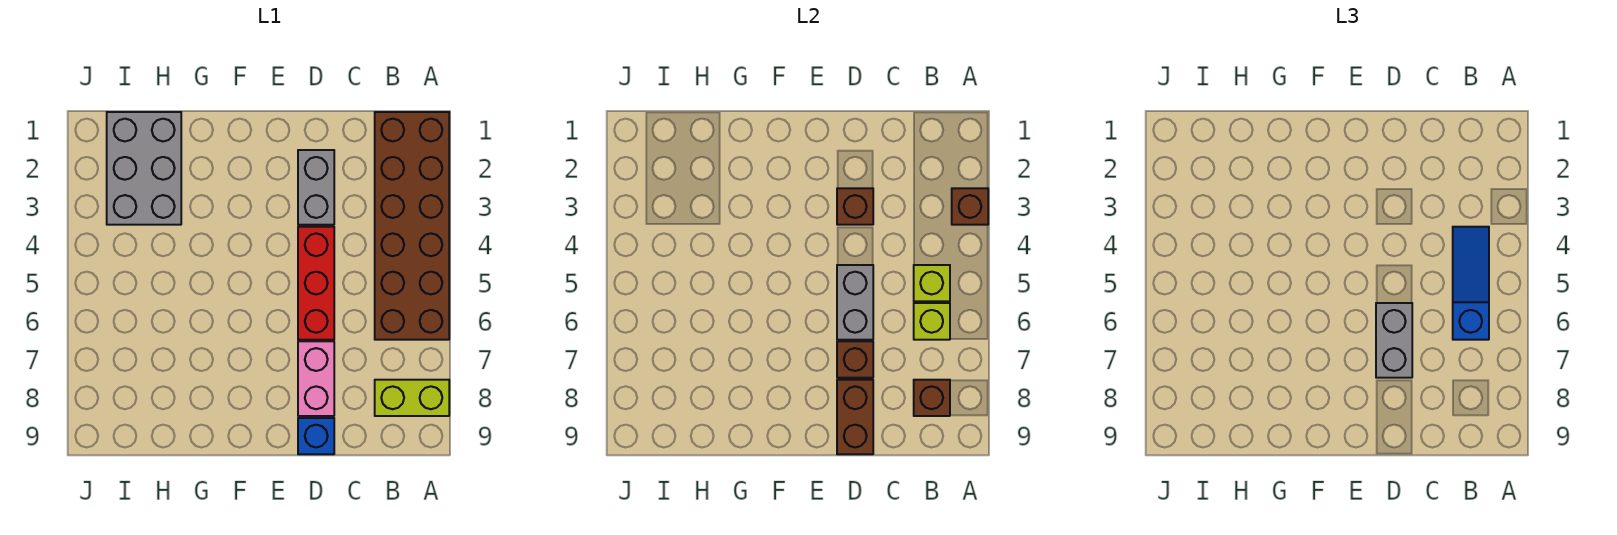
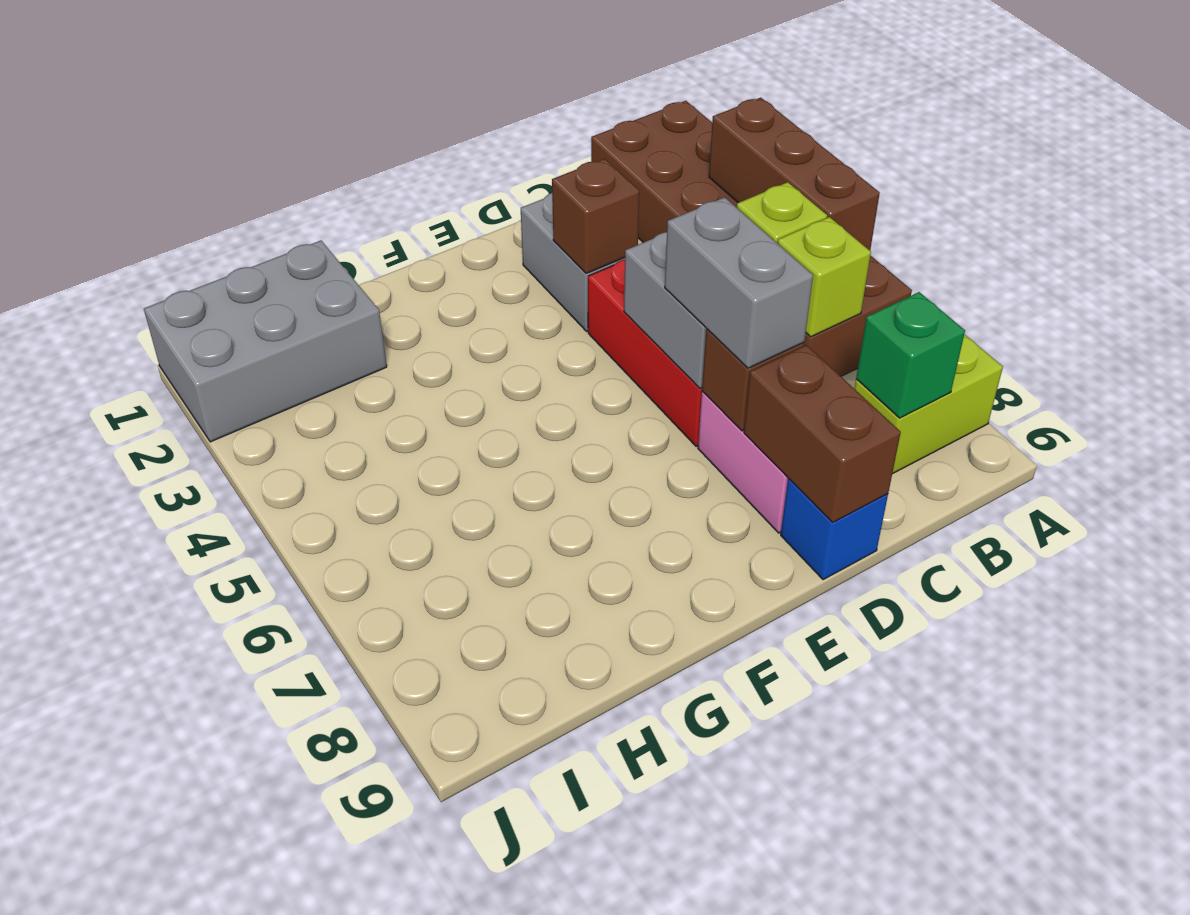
brown brick A3 level 2 -> brown brick A3:A5 level 2
blue slope B4:B6 level 3 top 6 -> none
brown brick B8 level 2 -> green brick B8 level 2
grey brick H1:I3 level 1 -> grey brick H1:J2 level 1

